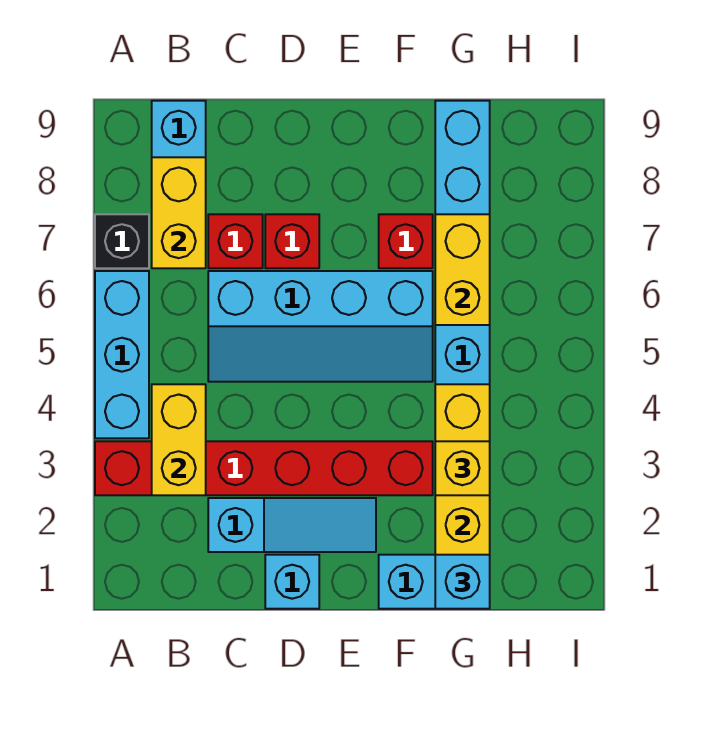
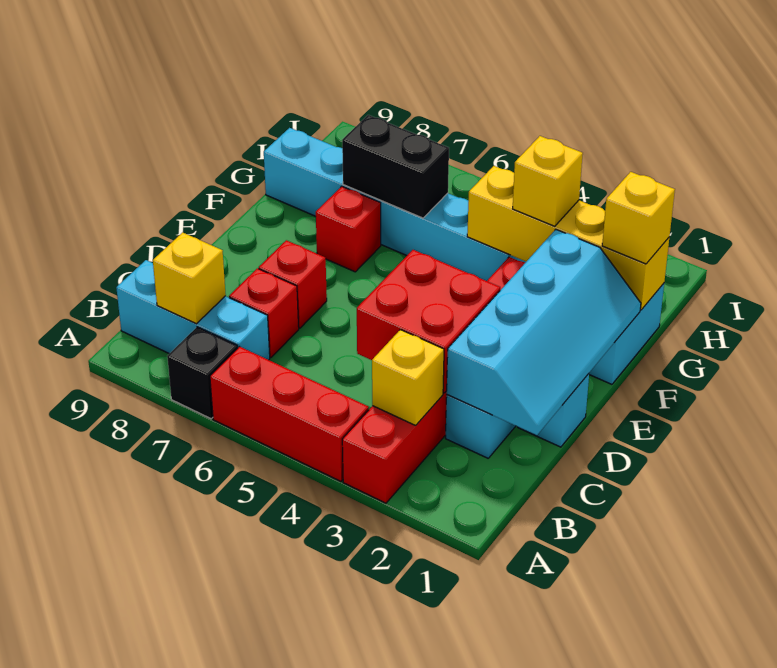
cyan brick A4:A6 level 1 -> red brick A4:A6 level 1
yellow brick B3:B4 level 2 -> yellow brick B3 level 2
yellow brick B7:B8 level 2 -> yellow brick B8 level 2
none -> red brick C3:D4 level 2
cyan slope C5:F6 level 1 top 6 -> cyan slope C1:F2 level 2 top 2
cyan brick G1 level 3 -> yellow brick G1 level 3
yellow brick G6:G7 level 2 -> black brick G6:G7 level 2

